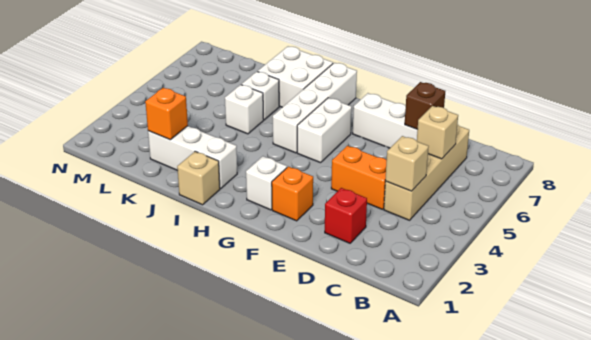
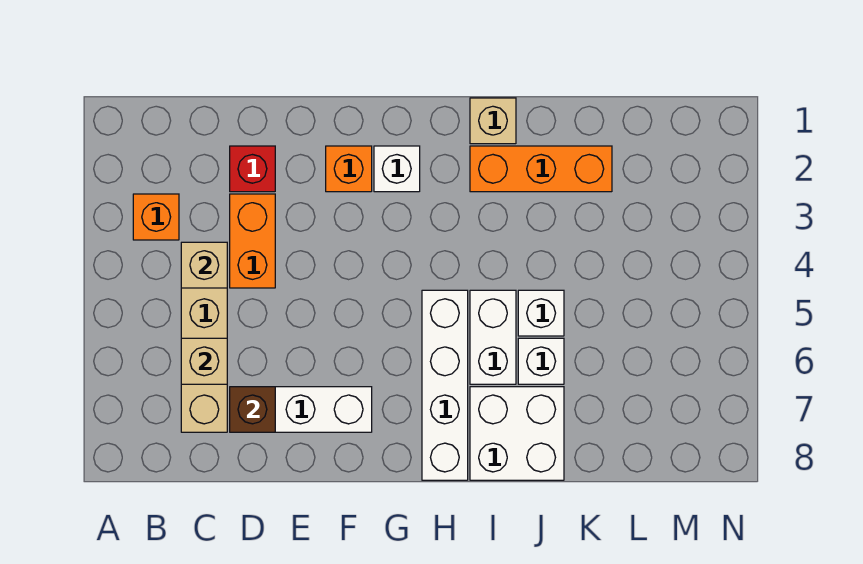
orange brick D4:E4 level 1 -> orange brick D3:D4 level 1
white brick G5:G6 level 1 -> white brick I5:I6 level 1
white brick I2:K2 level 1 -> orange brick I2:K2 level 1
orange brick K2 level 2 -> orange brick B3 level 1

